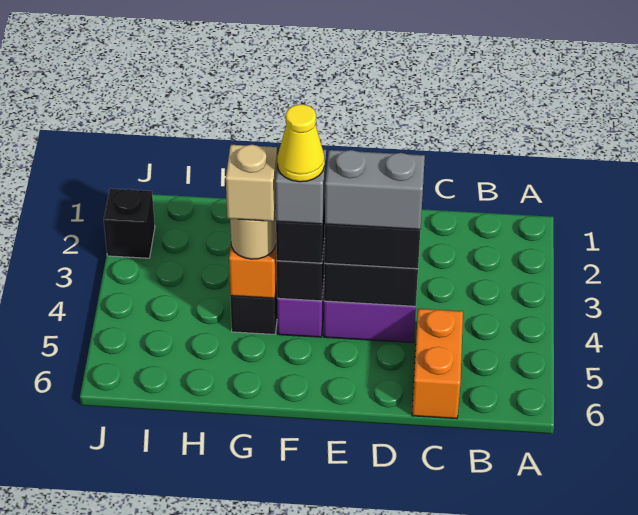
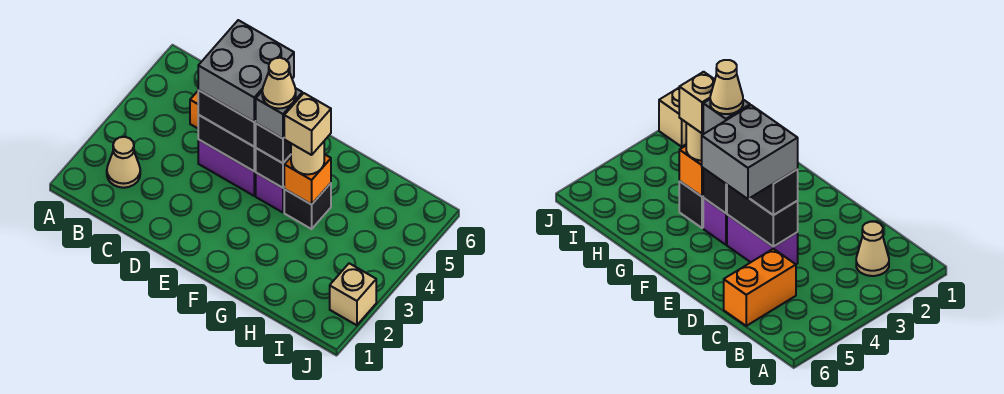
none -> tan cone B2 level 1
grey brick D4:E4 level 4 -> grey brick D4:E5 level 4
yellow cone F4 level 5 -> tan cone F4 level 5
black brick J2 level 1 -> tan brick J2 level 1

